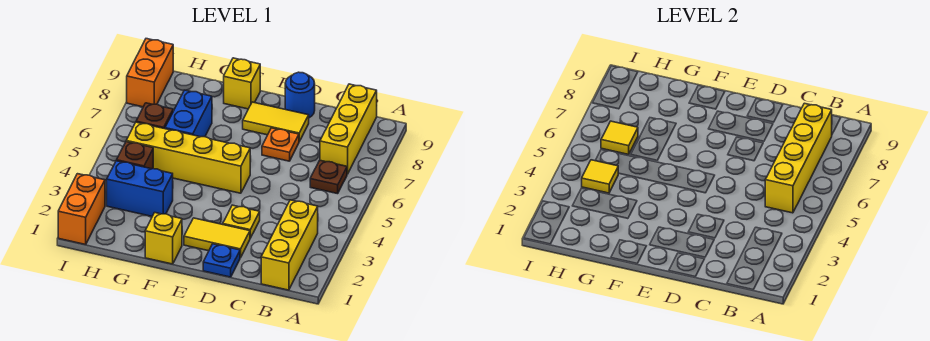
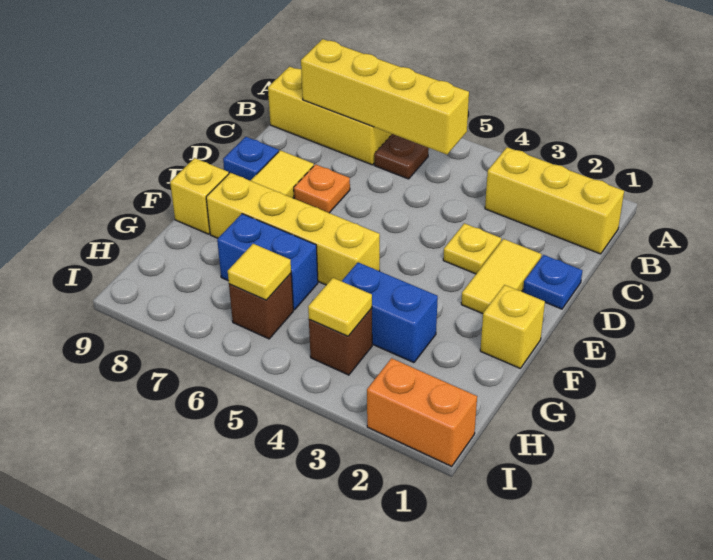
blue round brick D9 level 1 -> blue plate D9 level 1
yellow brick E5:H5 level 1 -> yellow brick F5:F8 level 1
blue brick G3:H3 level 1 -> blue brick G3:G4 level 1
orange brick I8:I9 level 1 -> none

